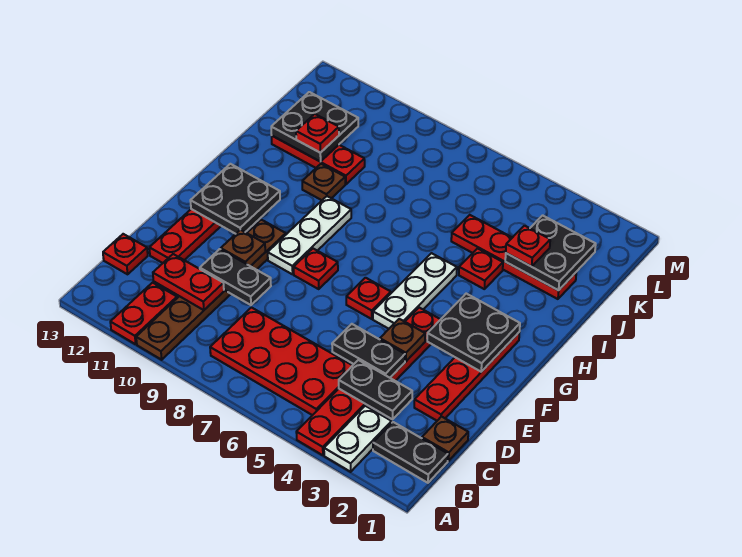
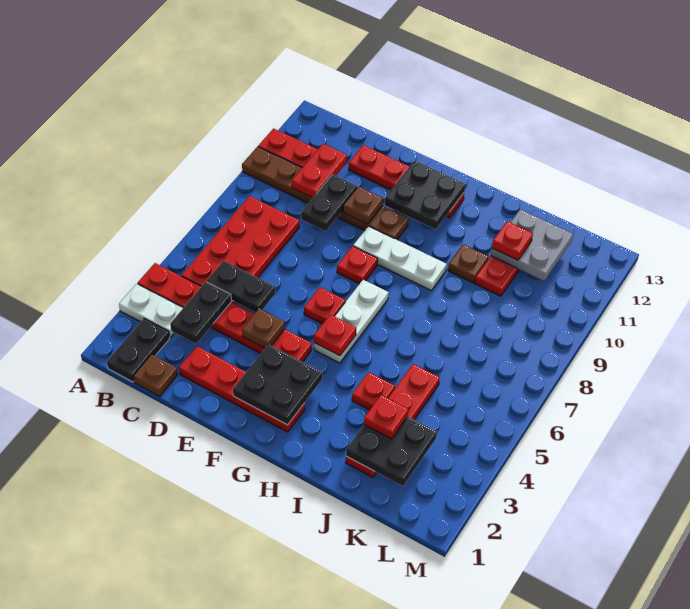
red plate C13 level 1 -> red plate G5 level 2
black plate D4:D5 level 2 -> black plate C5:D5 level 2
white plate F5:H5 level 1 -> white plate G5:G7 level 1
black plate J11:K12 level 2 -> grey plate J11:K12 level 2

